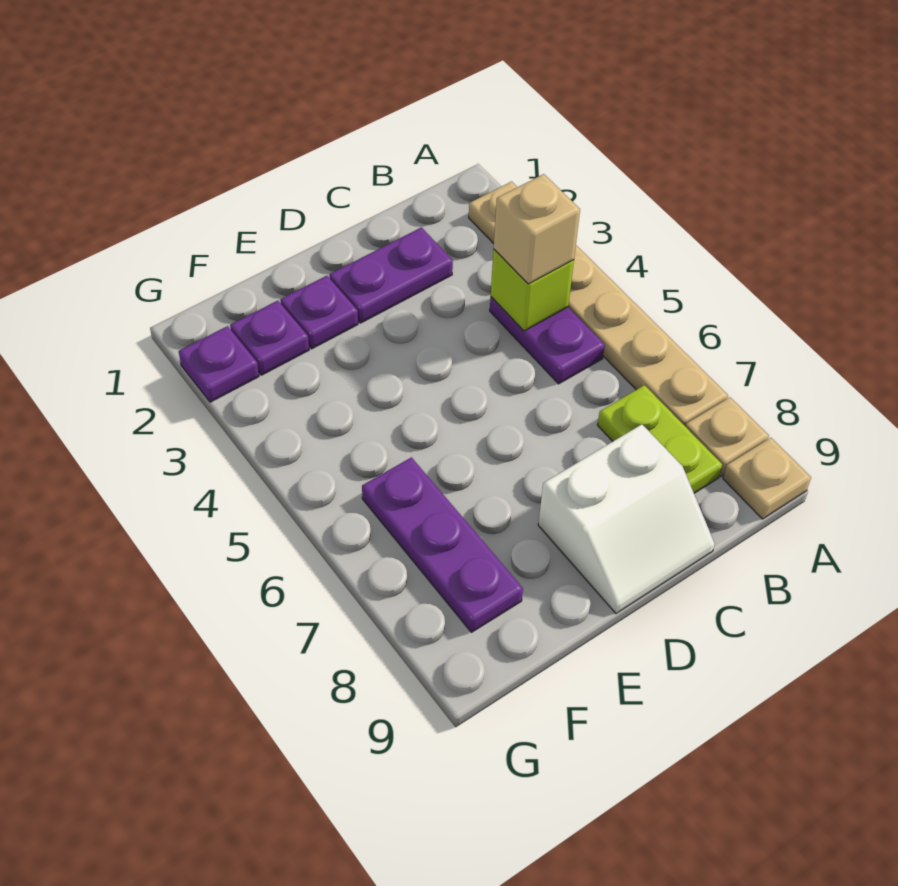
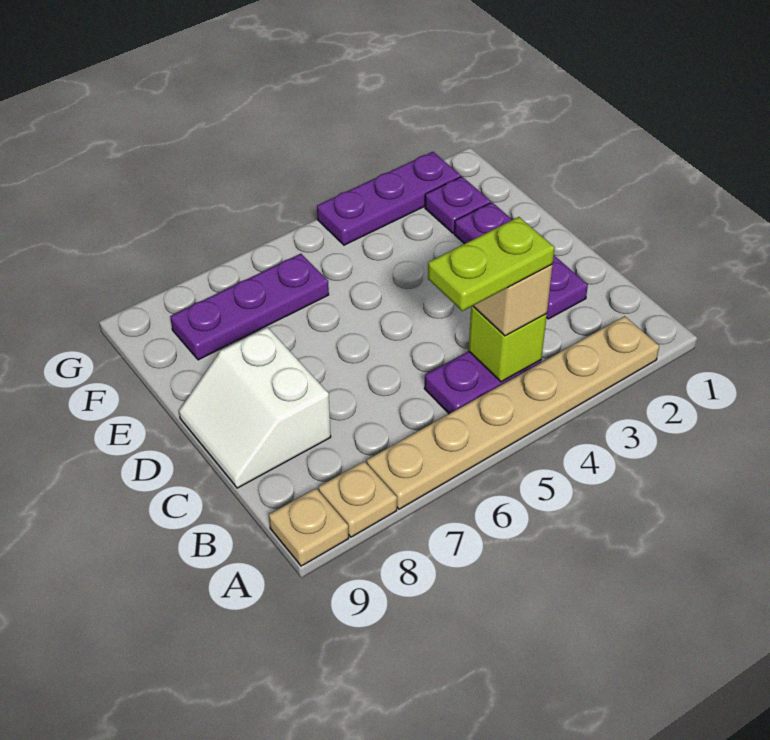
lime plate B7:B8 level 1 -> lime plate B4:B5 level 4
purple plate G2 level 1 -> purple plate G2:G4 level 1

